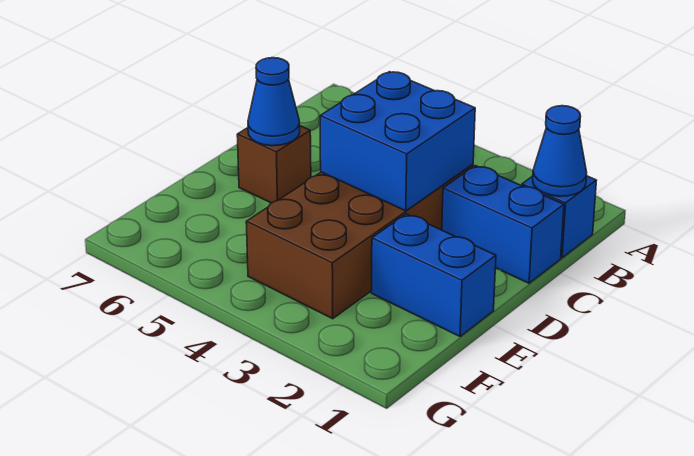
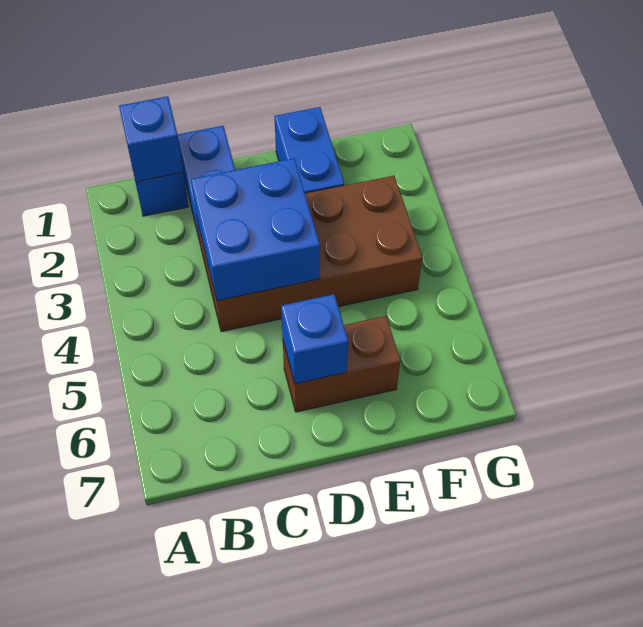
blue cone B1 level 2 -> blue brick B1 level 2
brown brick D6 level 1 -> brown brick D6:E6 level 1
blue cone D6 level 2 -> blue brick D6 level 2

